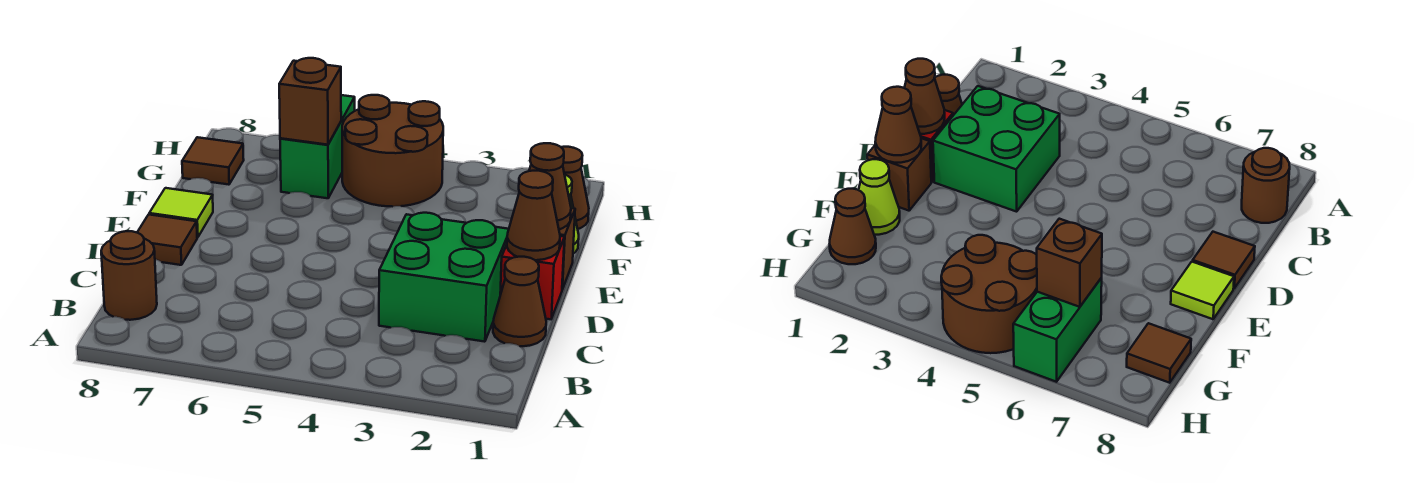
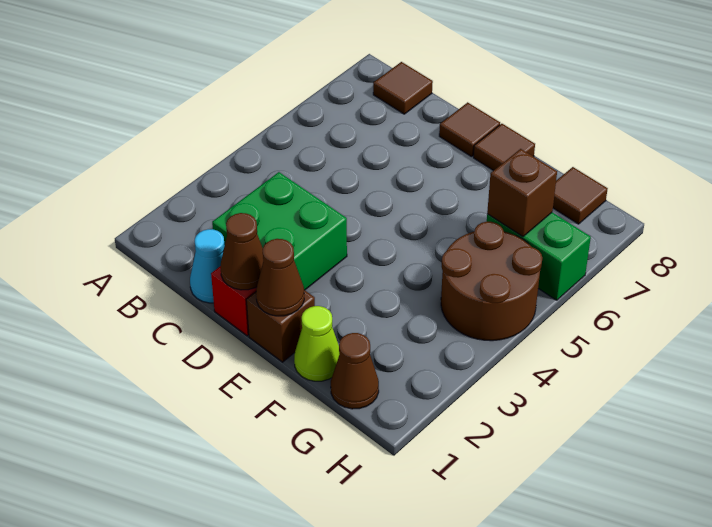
brown round brick B8 level 1 -> brown tile B8 level 1
brown cone C1 level 1 -> cyan cone C1 level 1
lime tile E8 level 1 -> brown tile E8 level 1

